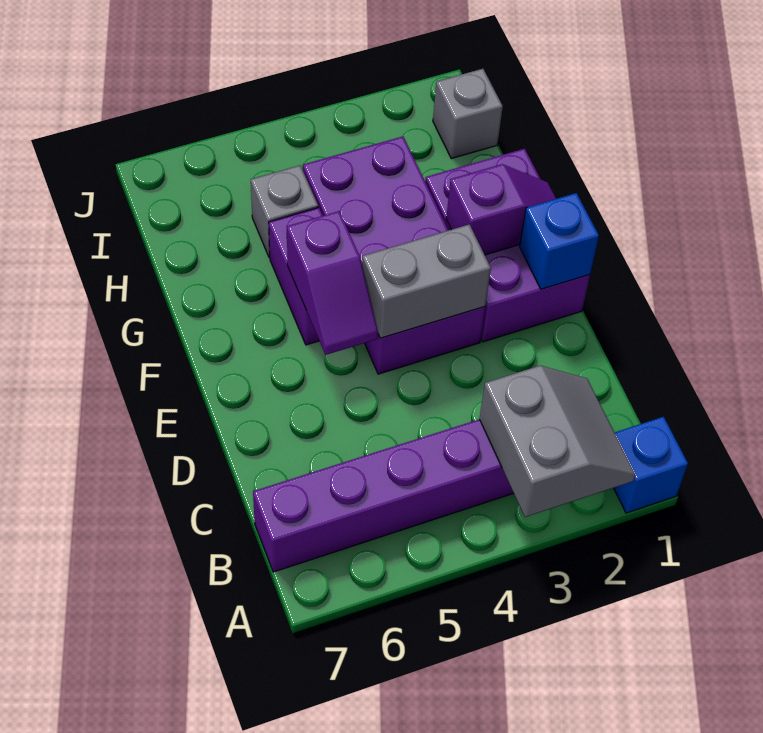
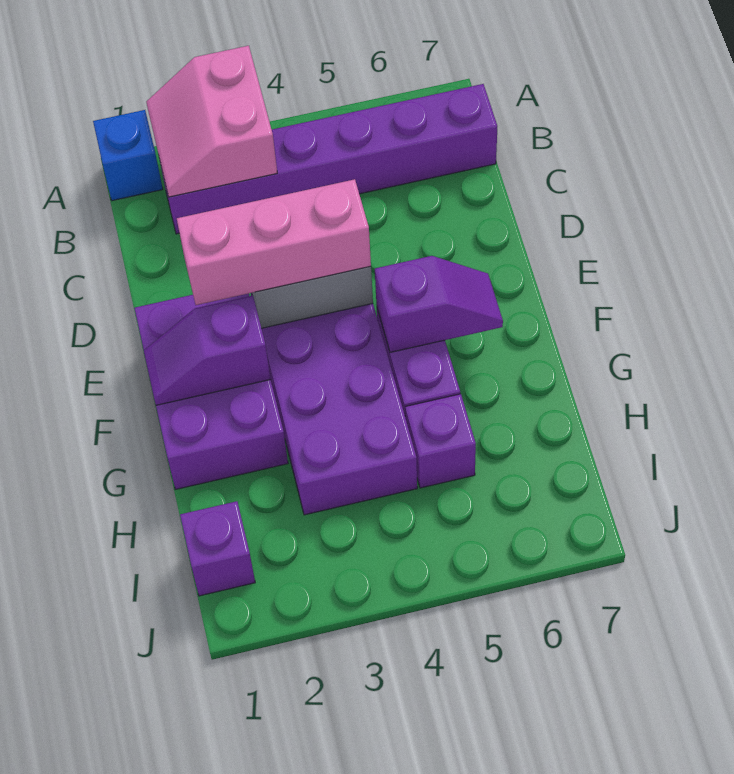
grey slope A2:B3 level 2 top 3 -> pink slope A2:B3 level 2 top 3
blue brick E1 level 2 -> none
none -> pink brick E2:E4 level 3
purple slope E5:F5 level 2 top F -> purple slope F5:F6 level 2 top 5
grey brick H5 level 1 -> purple brick H5 level 1
grey brick I1 level 1 -> purple brick I1 level 1

